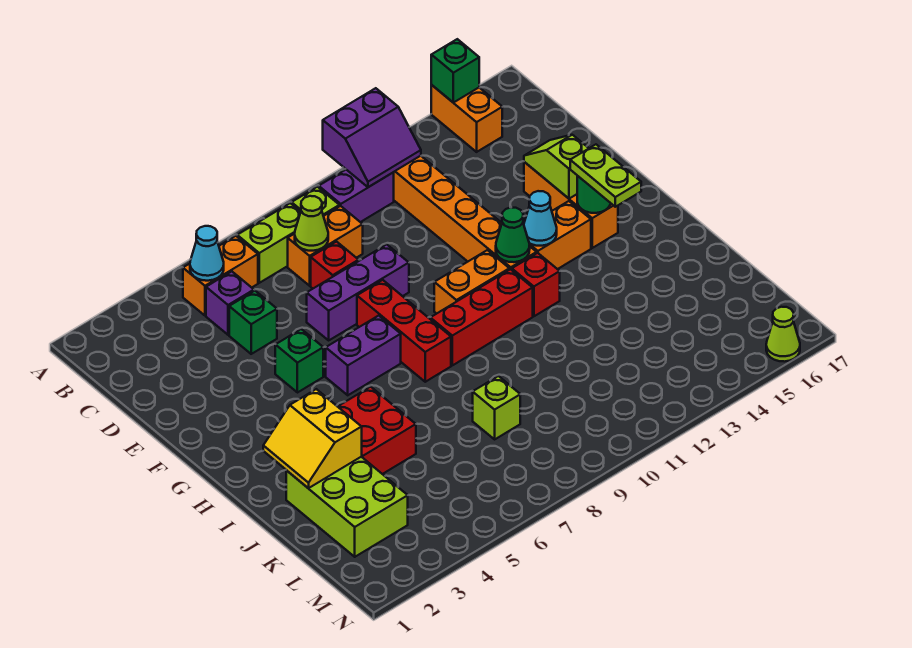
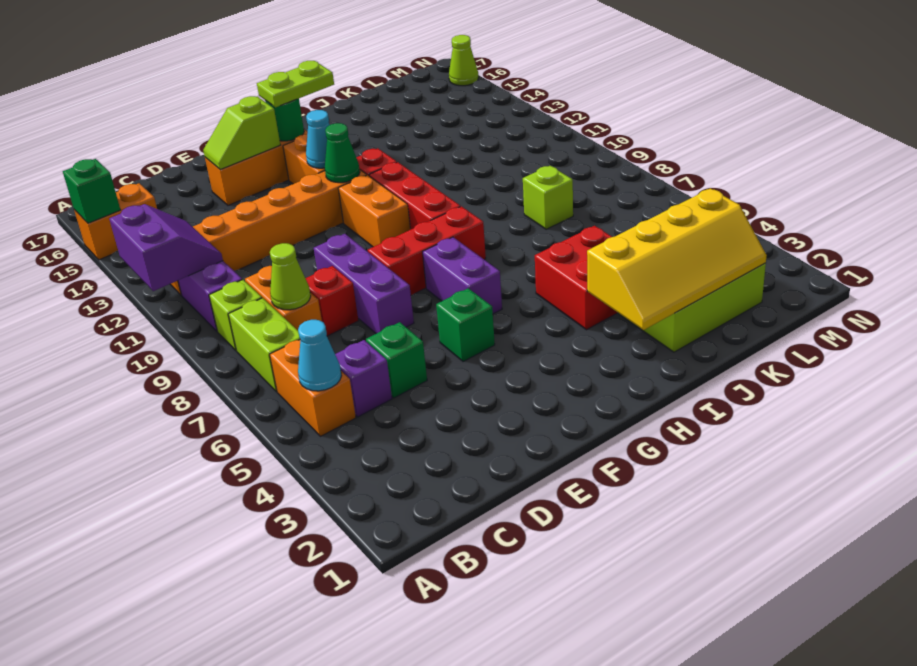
yellow slope I2:J3 level 2 top 3 -> yellow slope I2:L3 level 2 top 3

